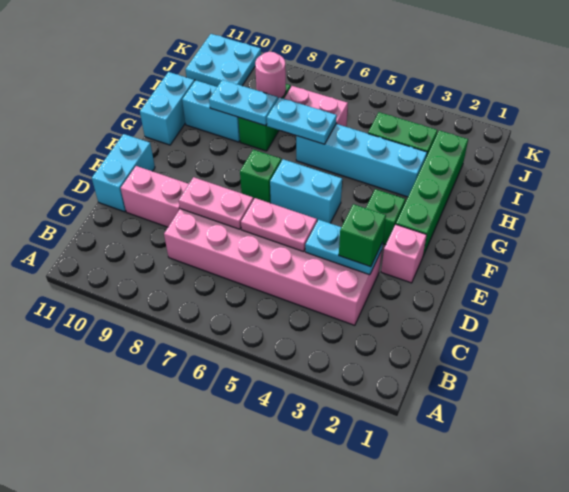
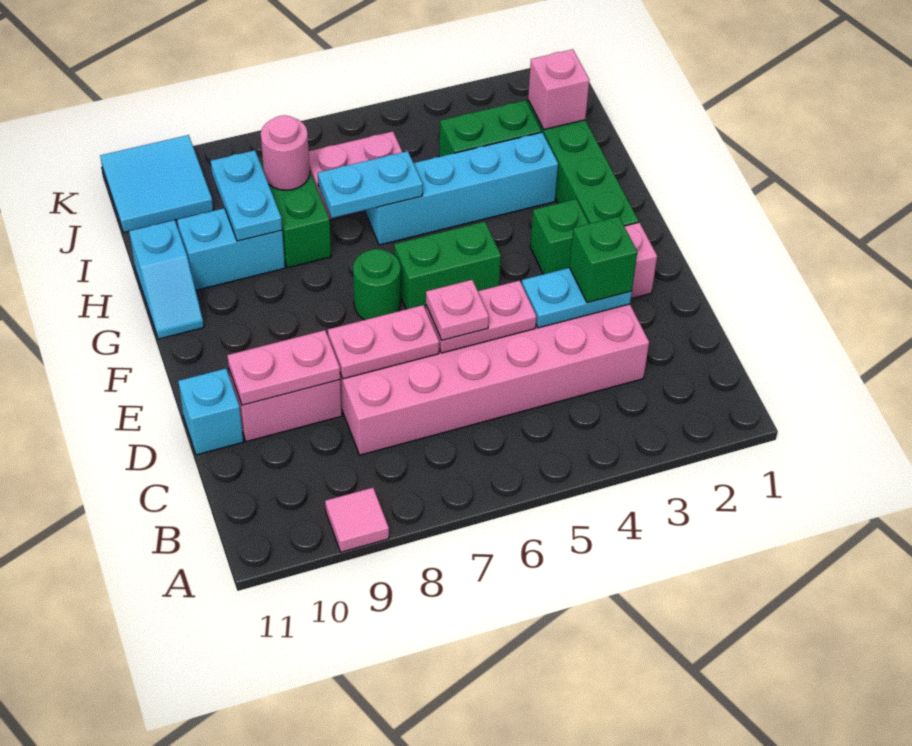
none -> pink tile A9 level 1
none -> pink plate D6 level 3
none -> pink plate D9:D10 level 2
cyan brick D11:E11 level 1 -> cyan brick D11 level 1
cyan brick F5:F6 level 1 -> green brick F5:F6 level 1
green brick F7 level 1 -> green round brick F7 level 1
cyan brick G11:H11 level 1 -> cyan slope G11:H11 level 1 top H
cyan plate H8:H9 level 2 -> cyan plate H9:I9 level 2
none -> pink brick I2 level 2
cyan plate J10:K11 level 1 -> cyan tile J10:K11 level 1

